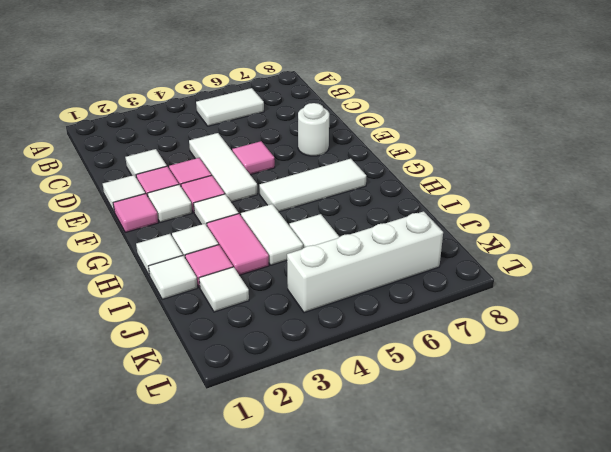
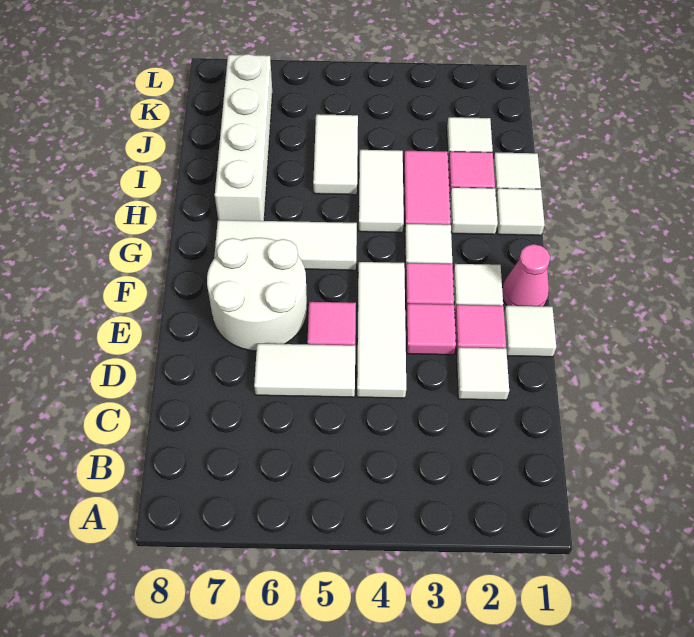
white tile B5:B6 level 1 -> white tile D5:D6 level 1
white round brick E7 level 1 -> white round brick E6:F7 level 1
pink tile F1 level 1 -> pink cone F1 level 1
white brick K4:K7 level 1 -> white brick H7:K7 level 1

